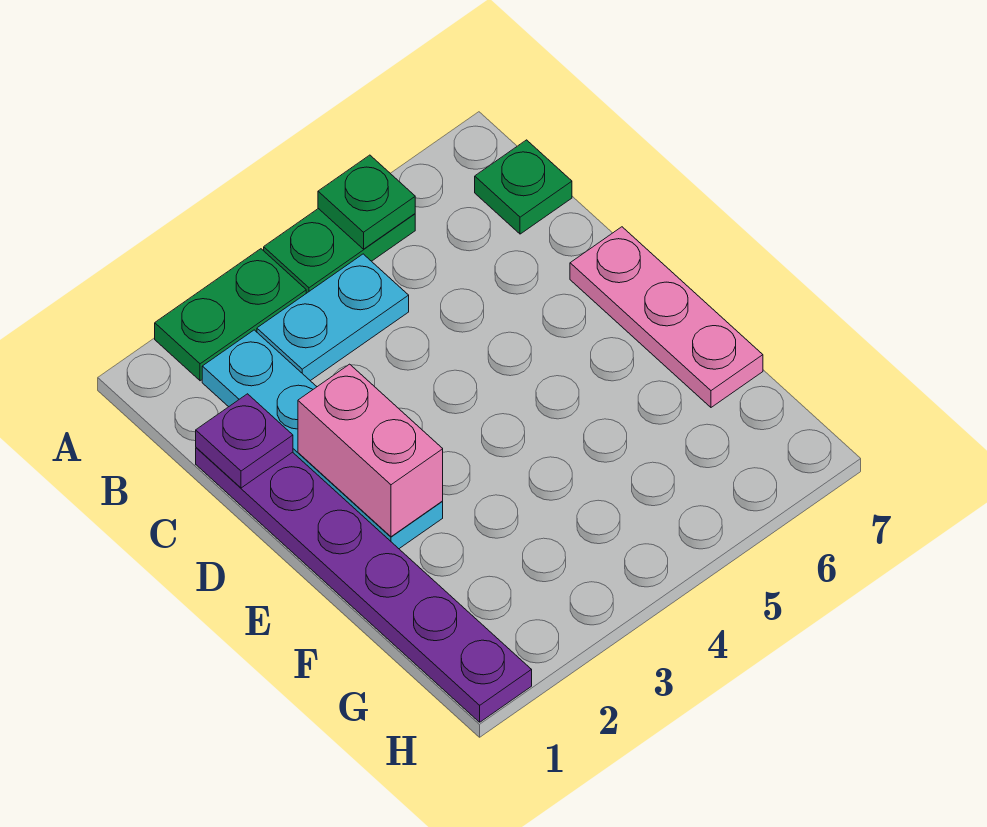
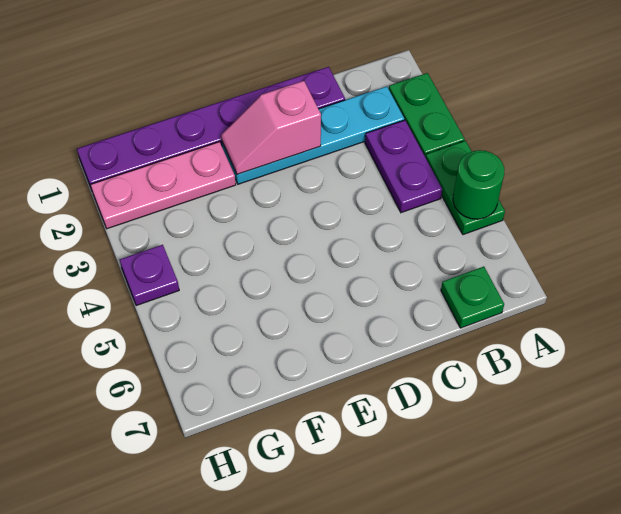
green plate A5 level 2 -> green round brick A5 level 2
cyan plate B3:B4 level 1 -> purple plate B3:B4 level 1
purple plate C1 level 2 -> purple plate H4 level 1
pink brick D2:E2 level 2 -> pink slope D2:E2 level 2 top D
pink plate D7:F7 level 1 -> pink plate F2:H2 level 1

